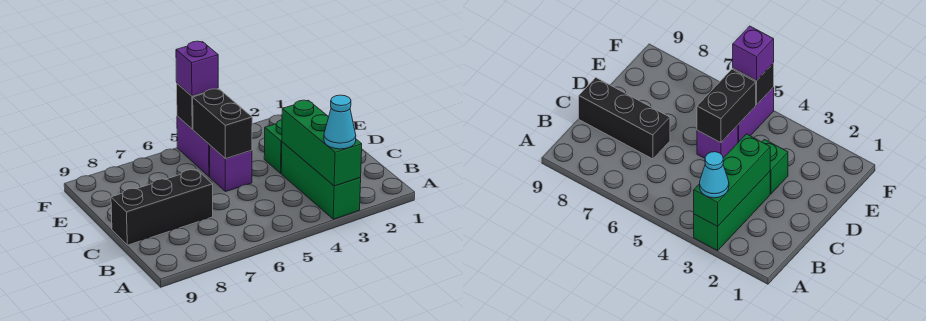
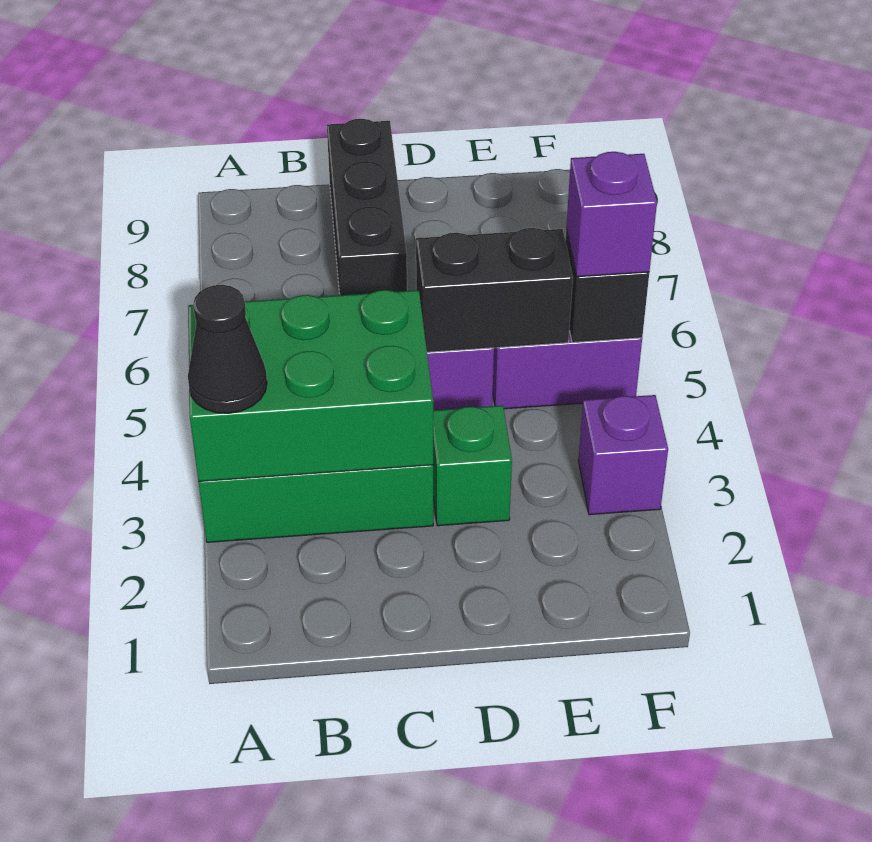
green brick A3:C3 level 2 -> green brick A3:C4 level 2
cyan cone A3 level 3 -> black cone A3 level 3
none -> purple brick F3 level 1

